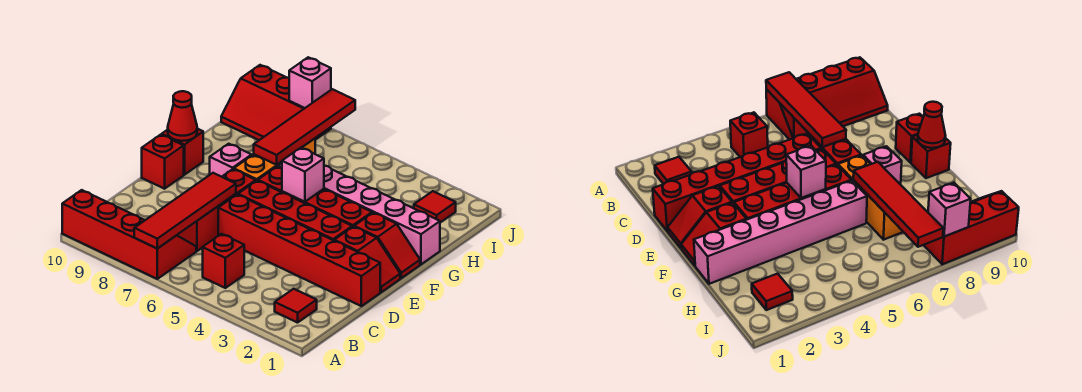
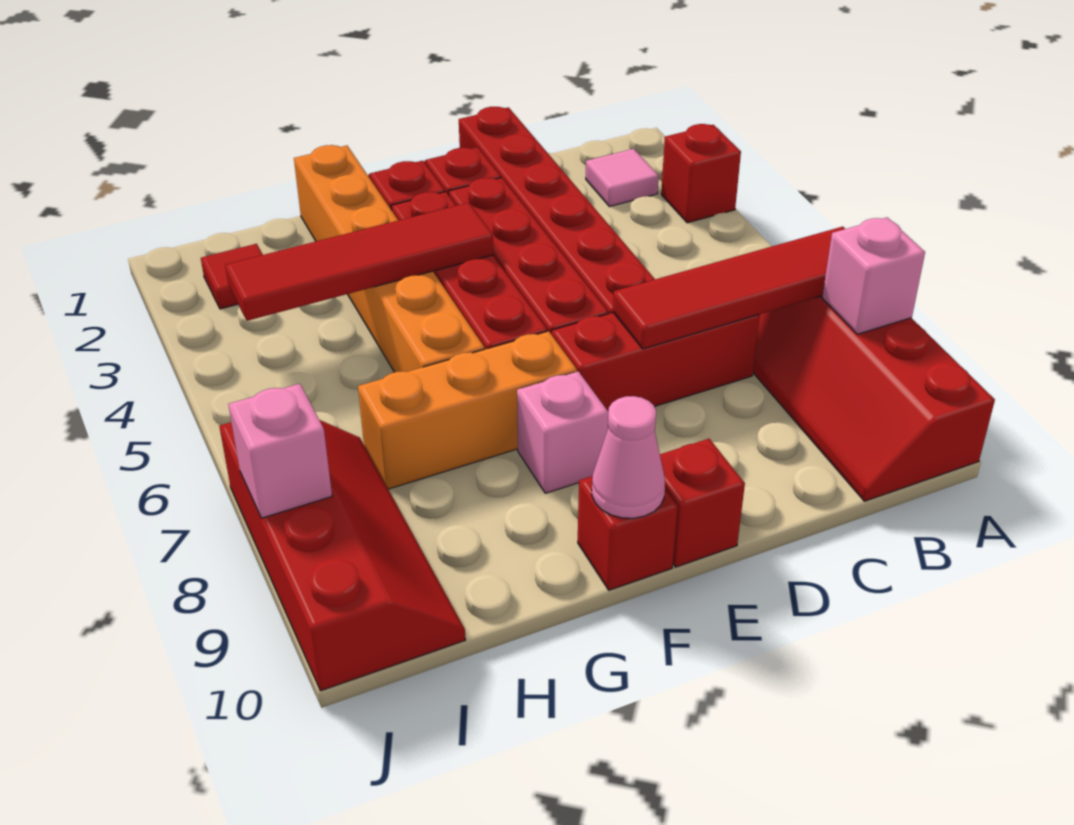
red tile B2 level 1 -> pink tile B2 level 1
red brick B5 level 1 -> red brick A3 level 1
pink brick F5 level 2 -> pink brick A8 level 2
red cone F10 level 2 -> pink cone F10 level 2
pink brick G1:G6 level 1 -> orange brick G1:G6 level 1
red tile G7:J7 level 2 -> red tile F4:I4 level 2
red slope I8:J10 level 1 top J -> red slope I7:J10 level 1 top J

